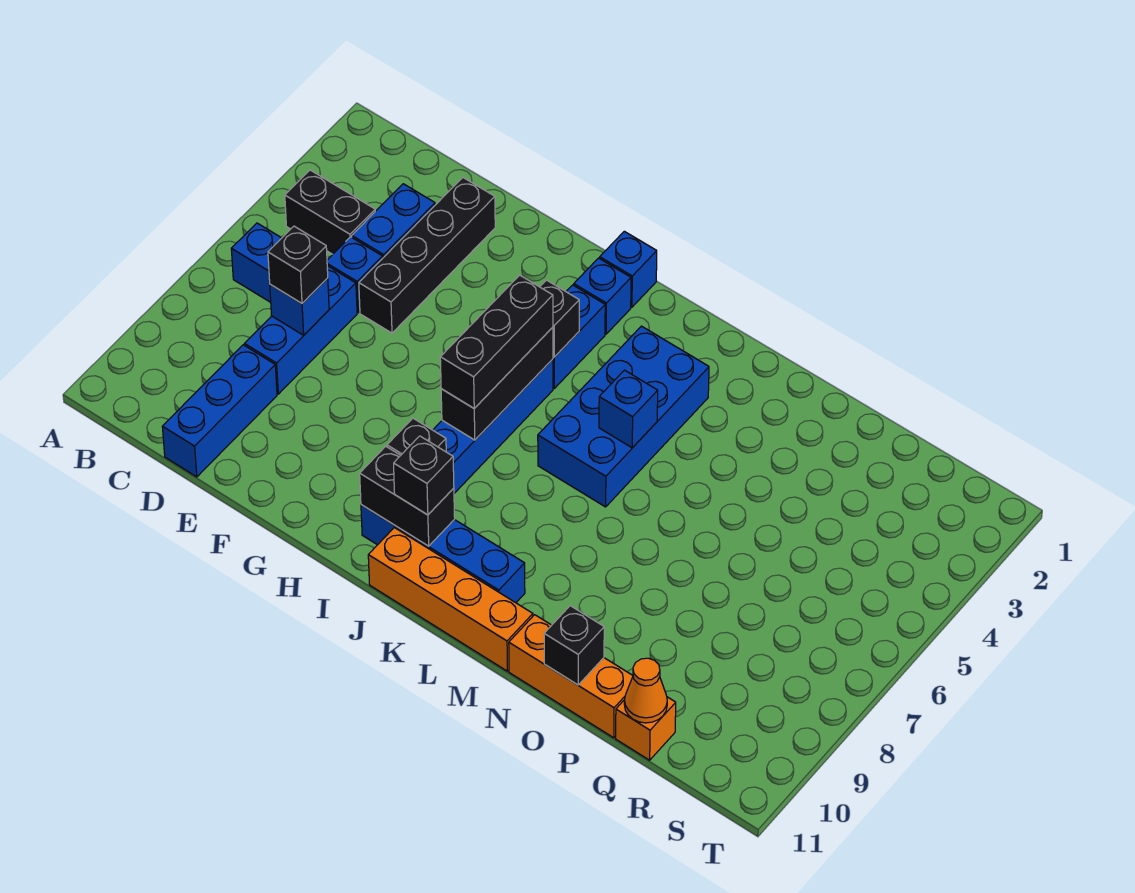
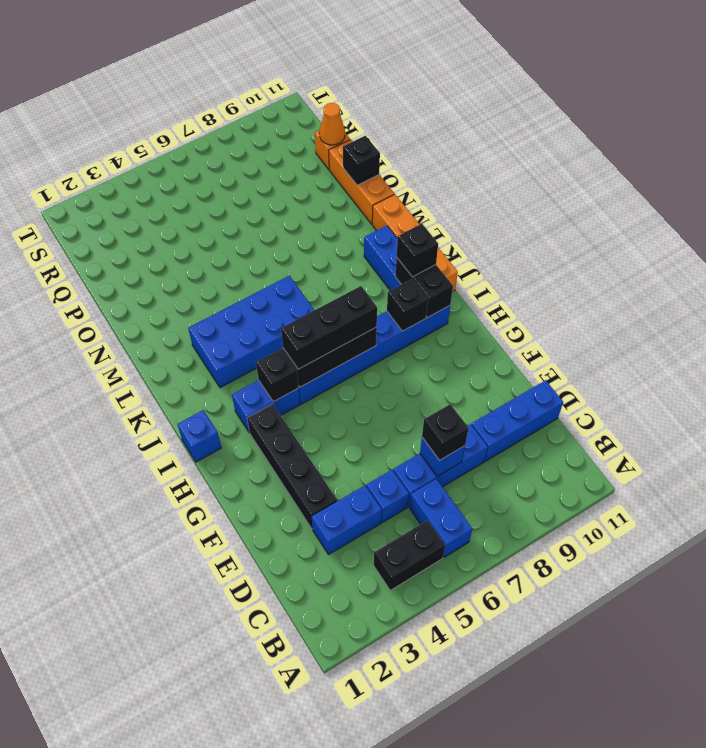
black brick B4:C4 level 1 -> black brick B4:B5 level 1
black brick E2:E5 level 1 -> black brick E3:H3 level 1
blue brick I2 level 1 -> none
blue brick L5 level 2 -> none

